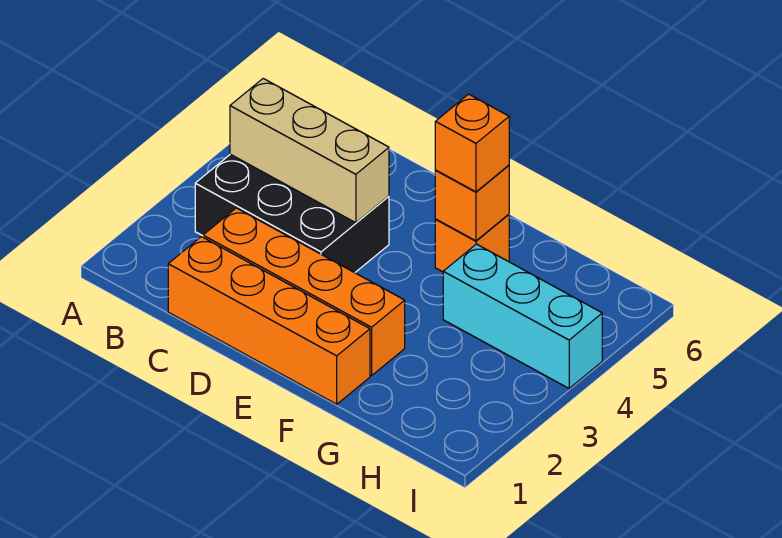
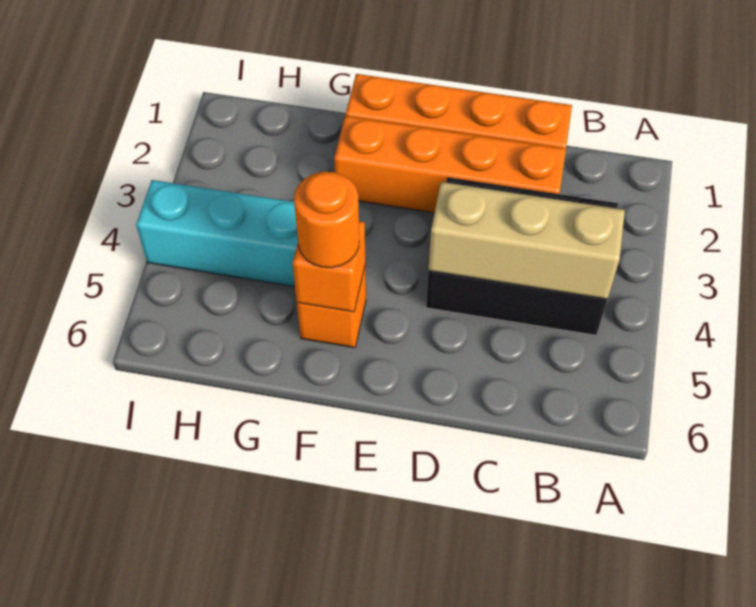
orange brick F5 level 3 -> orange round brick F5 level 3

